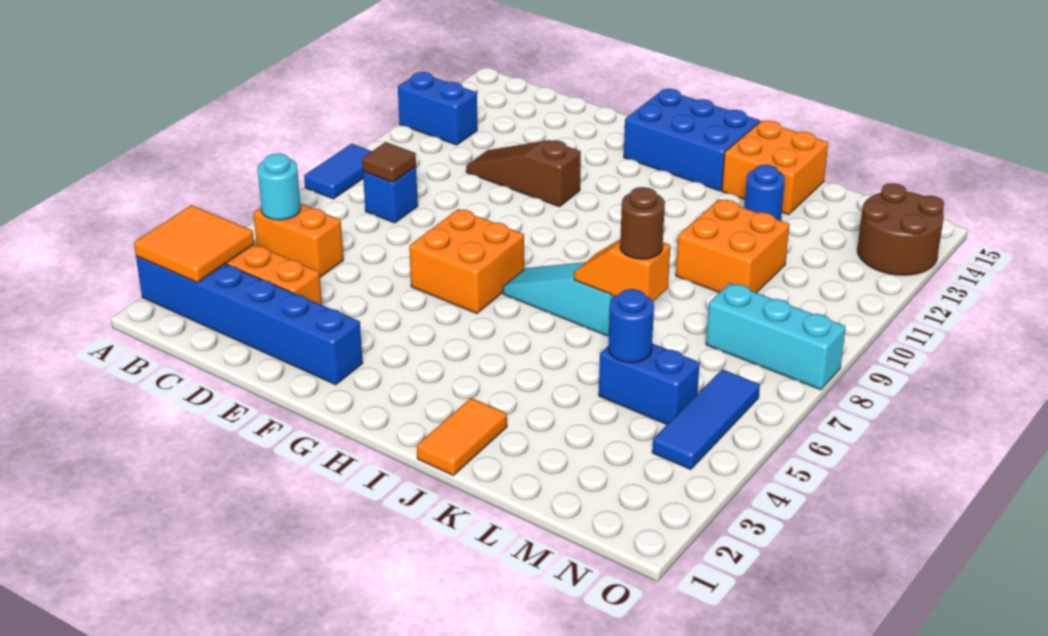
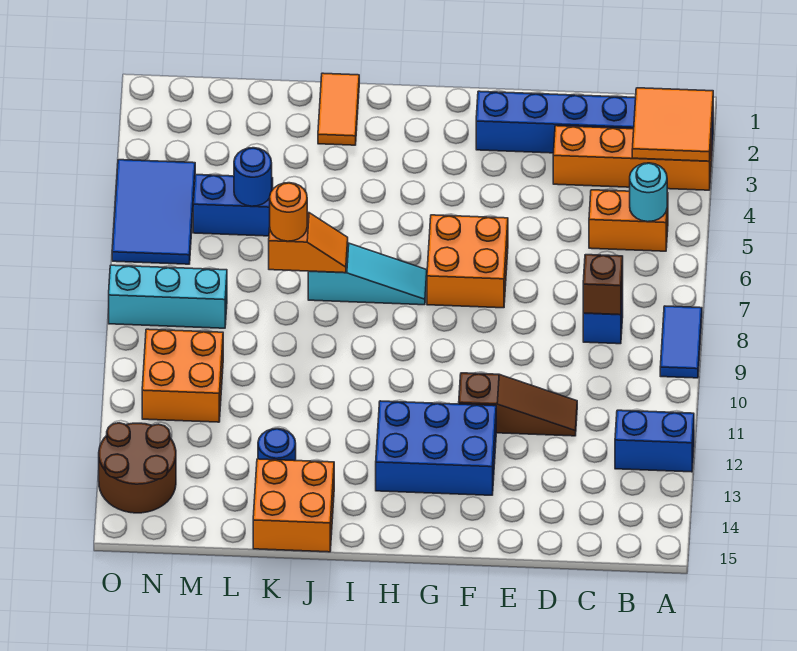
brown tile C8 level 2 -> brown brick C8 level 2
blue brick G14:I15 level 1 -> blue brick F12:H13 level 1
brown round brick K7 level 3 -> orange round brick K7 level 3
orange brick K10:L11 level 1 -> orange brick M10:N11 level 1
blue tile N4:N6 level 1 -> blue tile N4:O6 level 1

